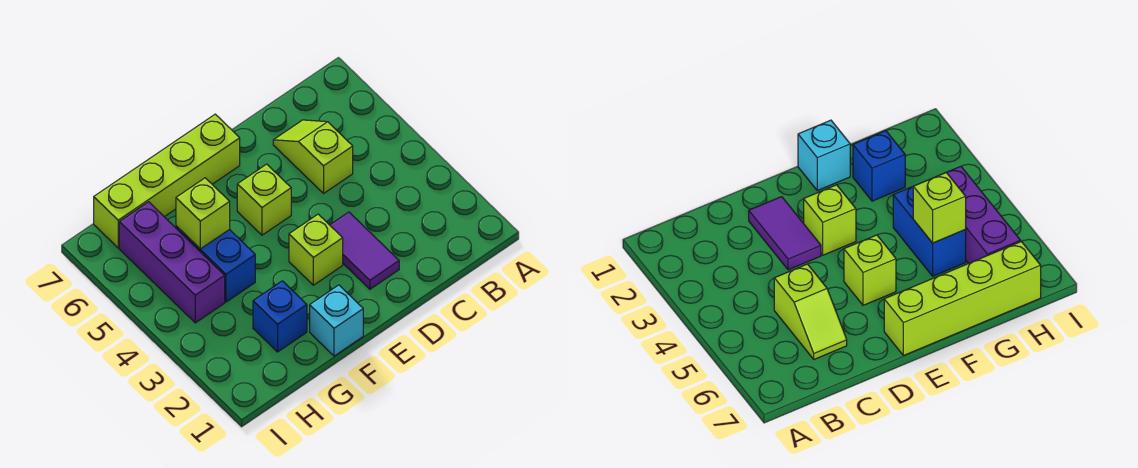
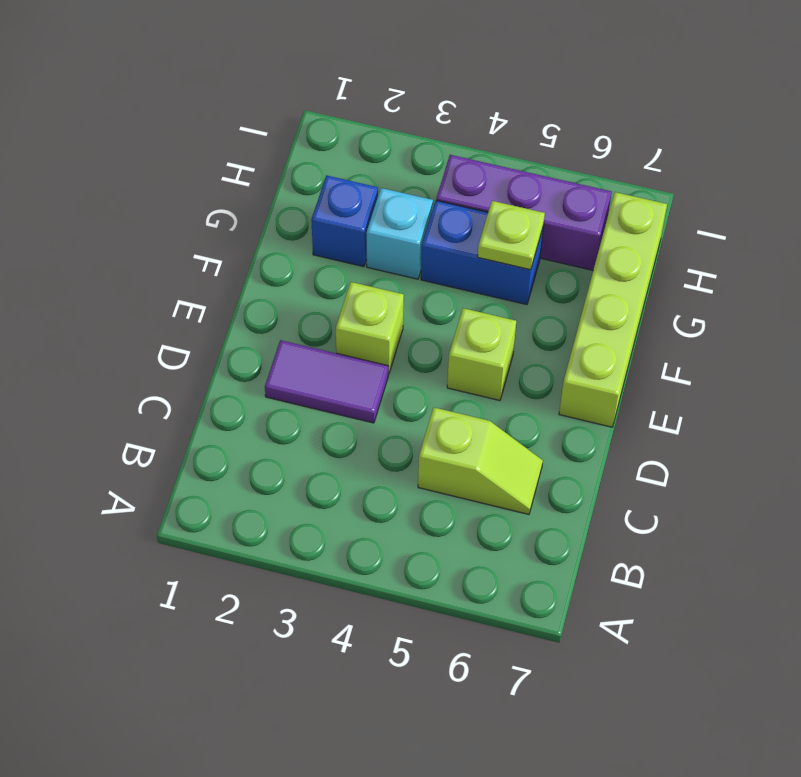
cyan brick F1 level 1 -> cyan brick G3 level 1
lime brick G5 level 2 -> lime plate G5 level 2

